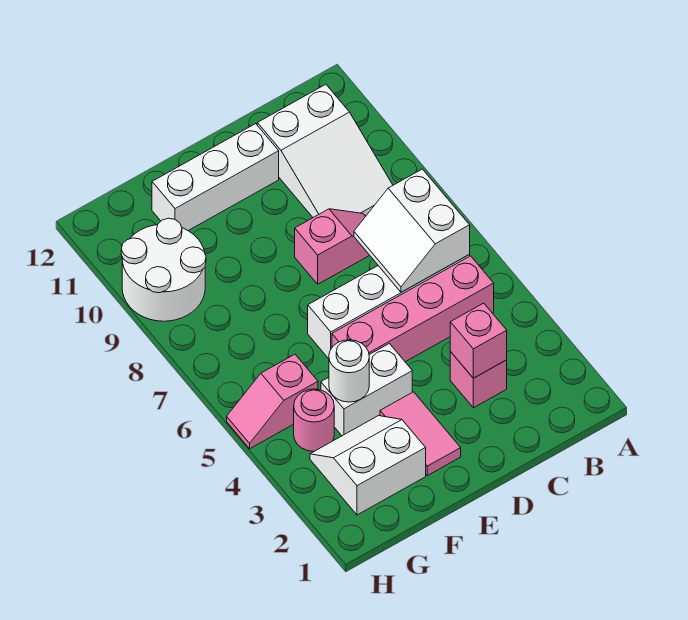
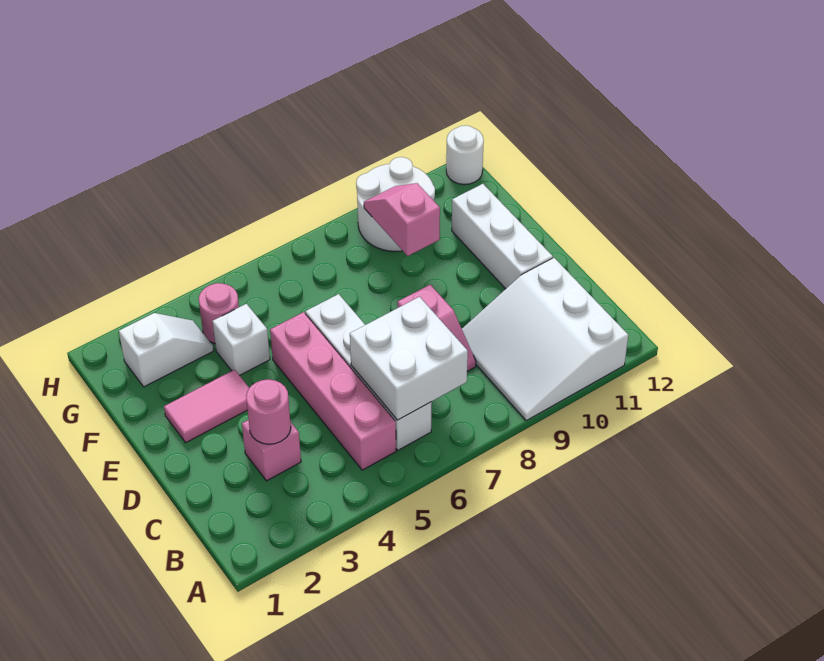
white slope B6:C7 level 2 top B -> white brick B6:C7 level 2
white slope B9:C11 level 1 top 11 -> white slope A9:C11 level 1 top 11
pink brick C3 level 2 -> pink round brick C3 level 2
white brick E4:F4 level 1 -> white brick F4 level 1
white slope F2:G3 level 1 top 2 -> white slope G2:G3 level 1 top 2
white round brick F4 level 2 -> white round brick H12 level 1
pink slope G5:H5 level 1 top G -> pink slope F9:G9 level 2 top F

